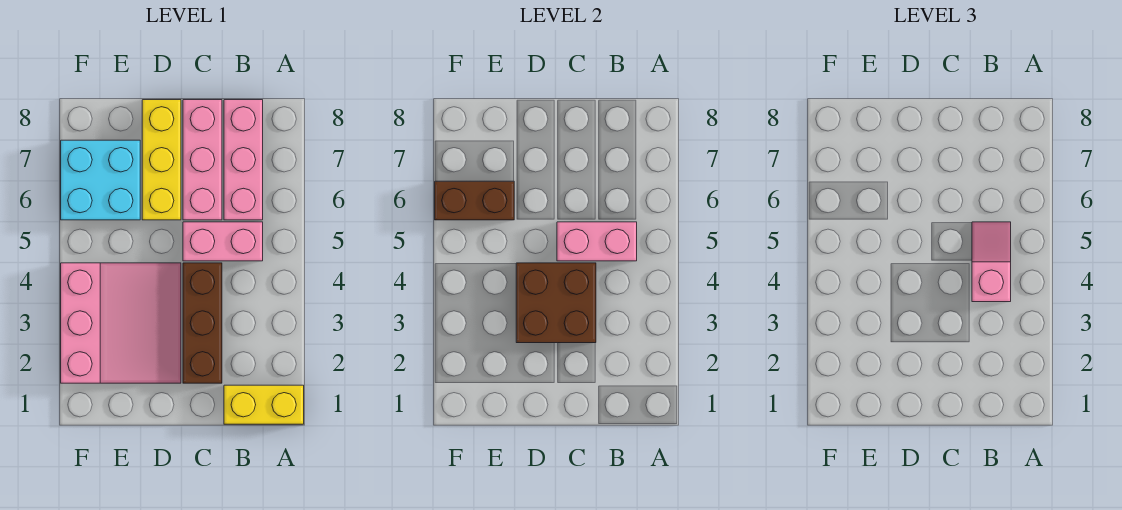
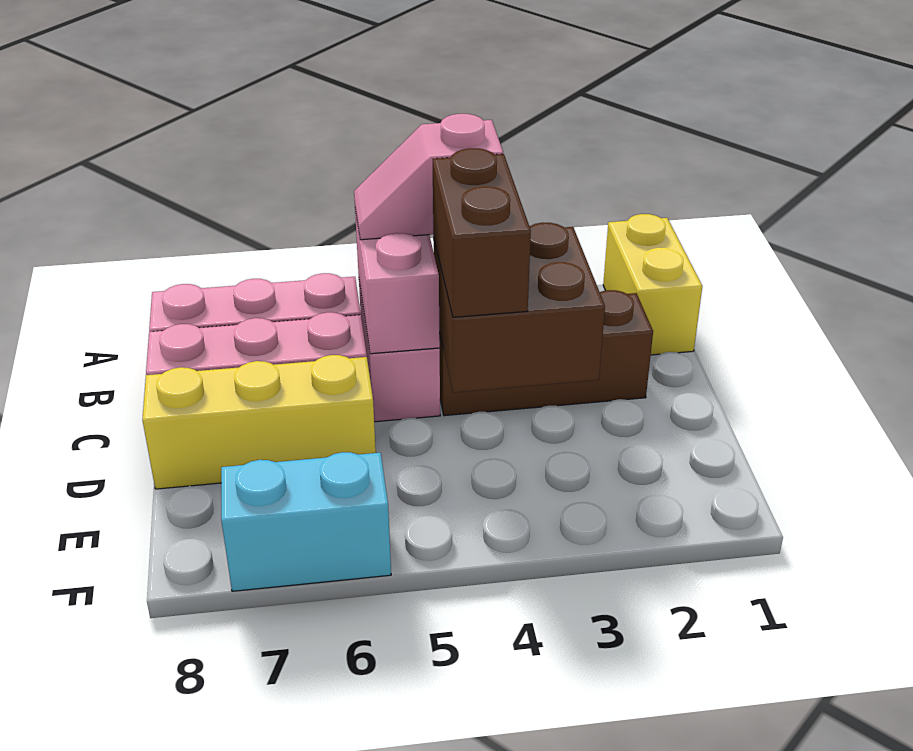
pink slope D2:F4 level 1 top F -> none
cyan brick E6:F7 level 1 -> cyan brick F6:F7 level 1
brown brick E6:F6 level 2 -> brown brick C4:D4 level 3

